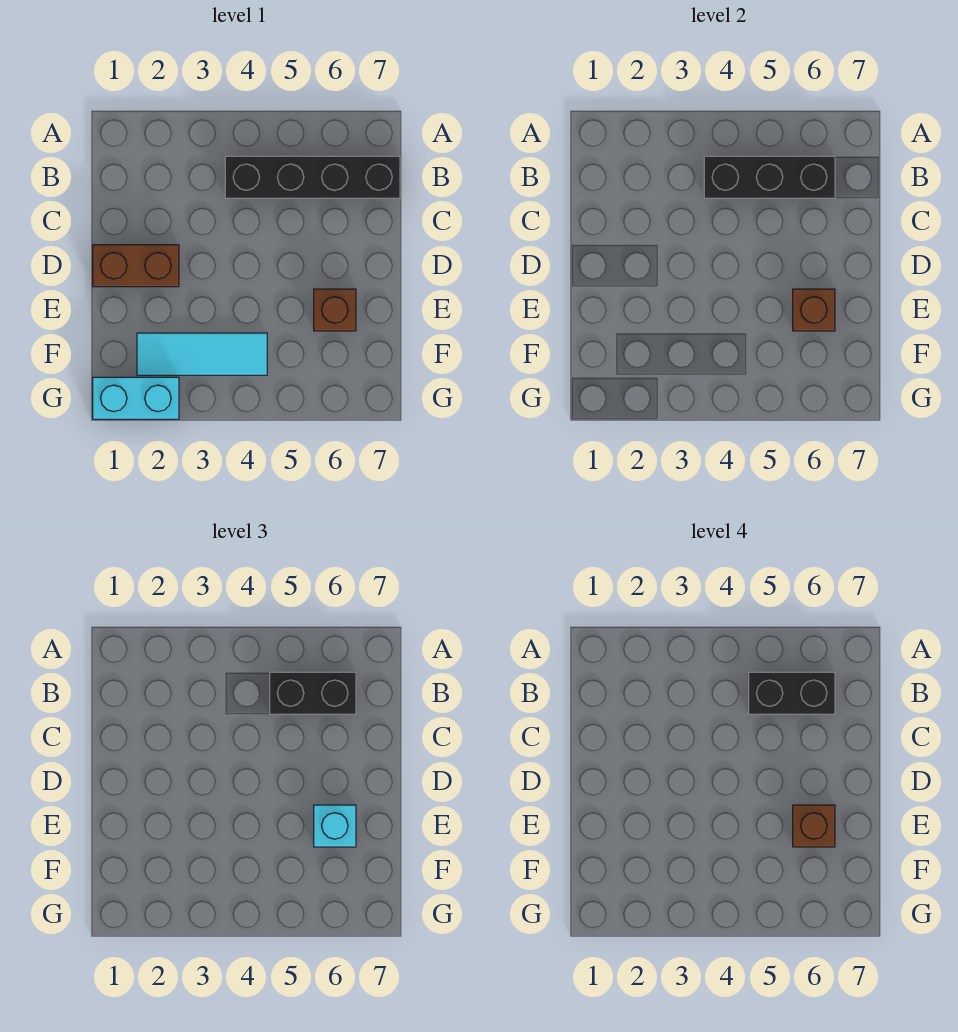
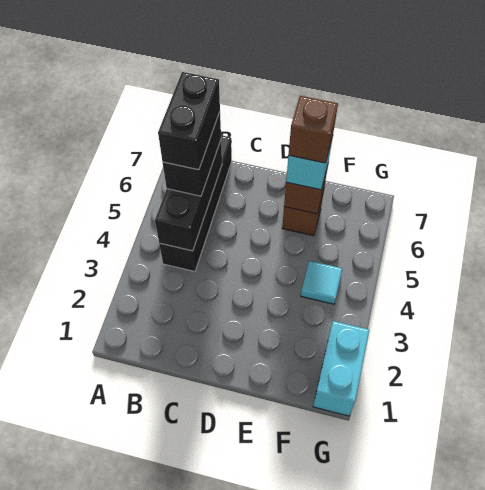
brown brick D1:D2 level 1 -> none
cyan tile F2:F4 level 1 -> cyan tile F4 level 1

